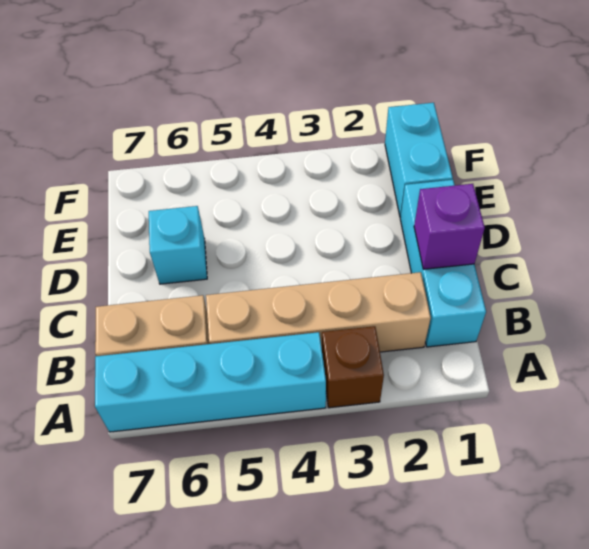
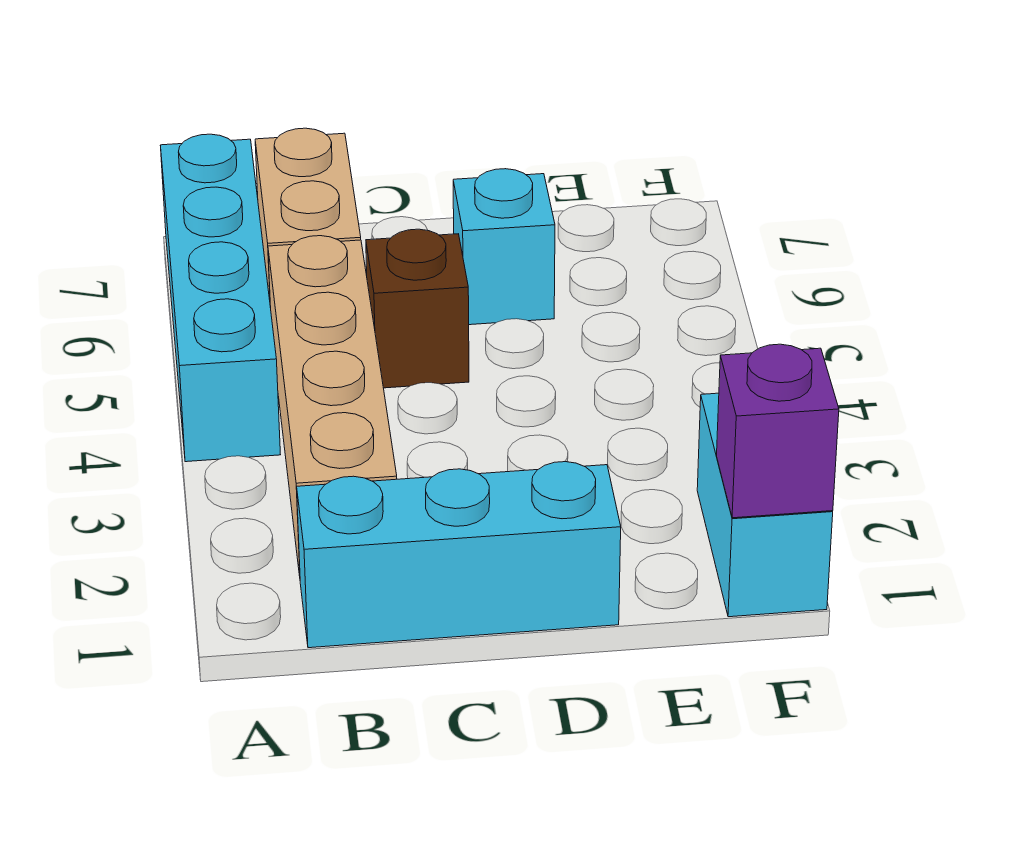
brown brick A3 level 1 -> brown brick C5 level 1
purple brick C1 level 2 -> purple brick F1 level 2
cyan brick E1:F1 level 1 -> cyan brick F1:F2 level 1

